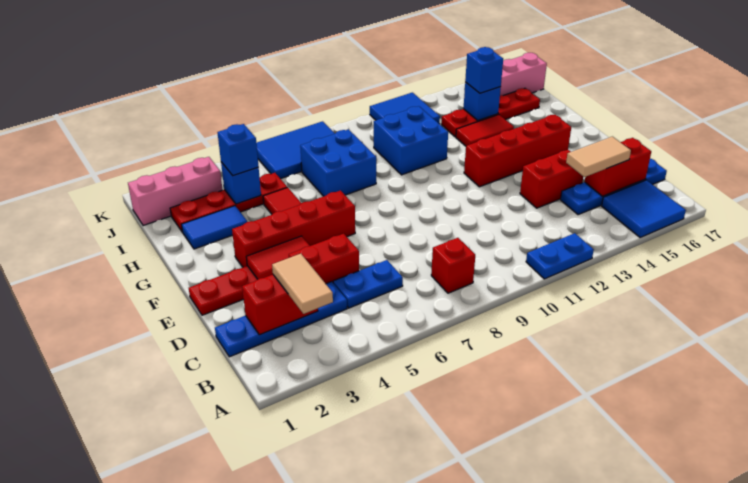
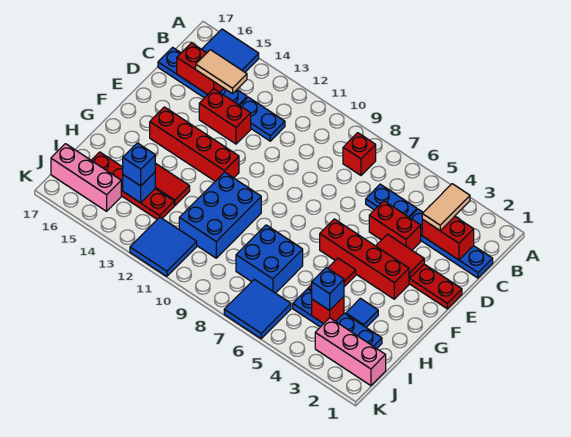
blue plate A11:A12 level 1 -> blue plate C12:C13 level 1
blue tile H2:H3 level 1 -> blue tile H3 level 1
blue brick H10:I11 level 1 -> blue brick G10:I11 level 1
red plate I2:I5 level 1 -> blue plate I2:I5 level 1
blue brick I4 level 2 -> red brick I4 level 2
blue tile J6:K8 level 1 -> blue tile J6:K7 level 1

